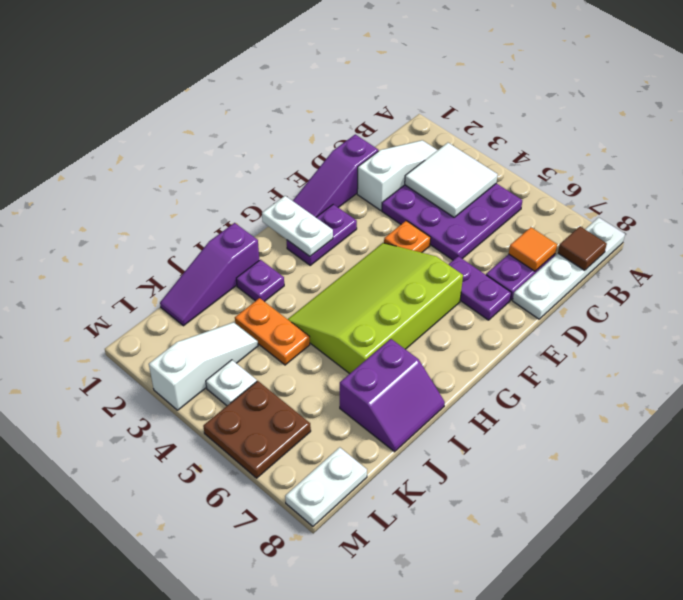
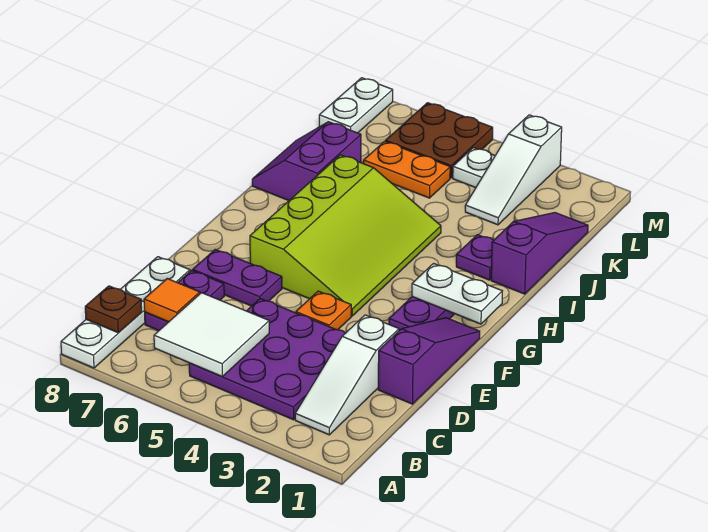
white tile B3:C4 level 2 -> white tile B5:C6 level 2
brown tile B8 level 2 -> brown plate B8 level 2
orange plate J3:J4 level 1 -> orange plate K5:K6 level 1

